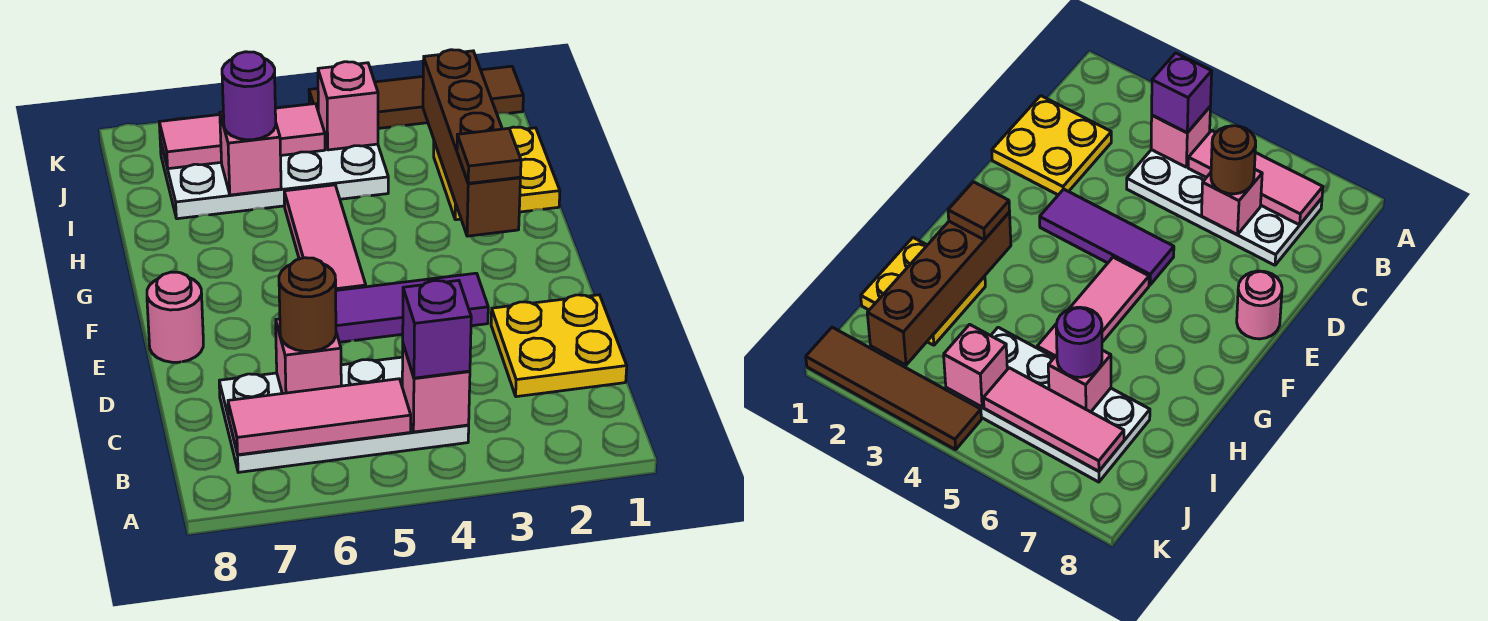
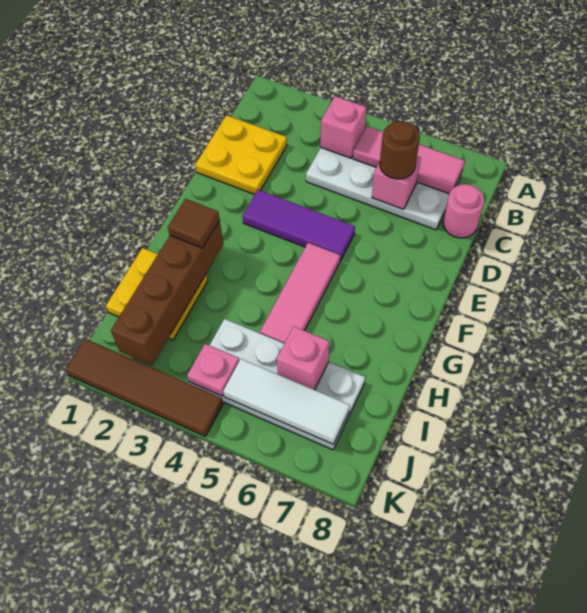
purple brick B4 level 3 -> none
pink round brick E8 level 1 -> pink round brick C8 level 1
purple round brick I6 level 3 -> none
pink brick J4 level 2 -> pink plate J4 level 2
pink tile J5:J7 level 2 -> white tile J5:J7 level 2

